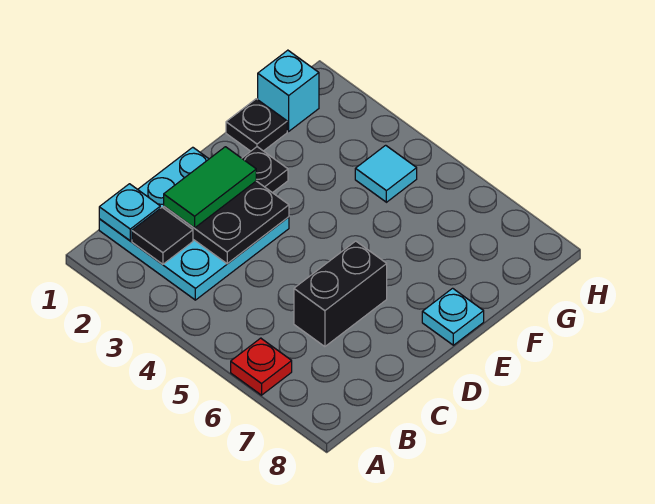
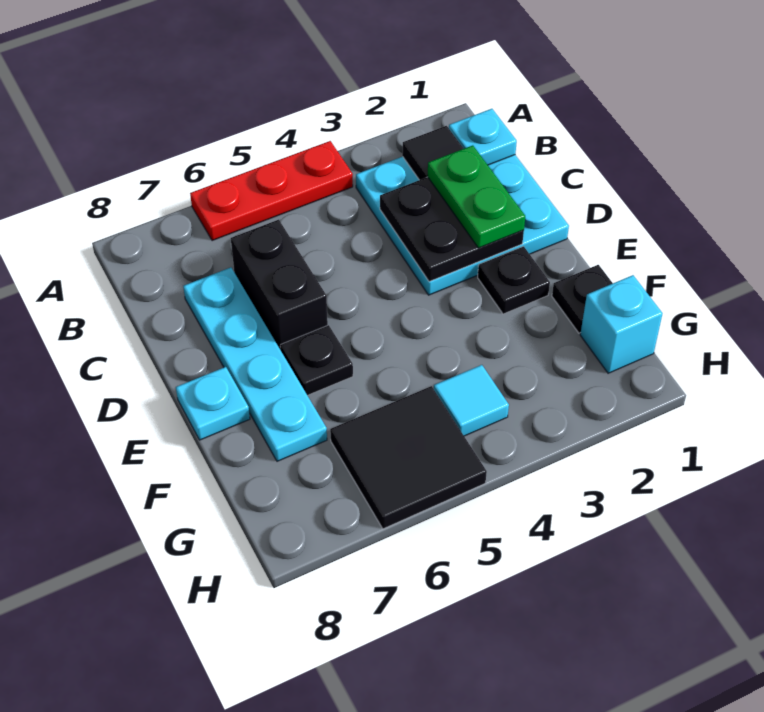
red plate A6 level 1 -> red plate A4:A6 level 1
green tile C2:D2 level 3 -> green plate C2:D2 level 3
none -> cyan plate C7:F7 level 1
none -> black plate E6 level 1
none -> black tile G5:H6 level 1

